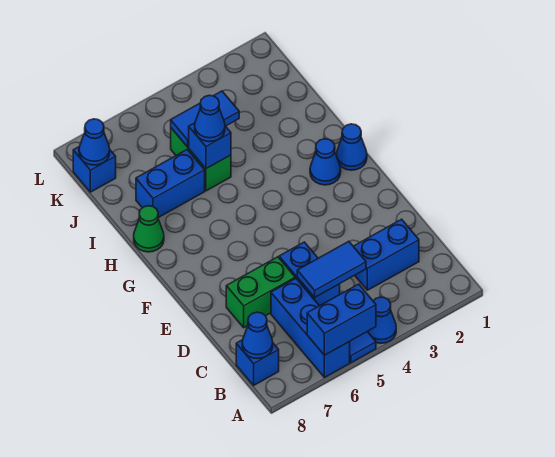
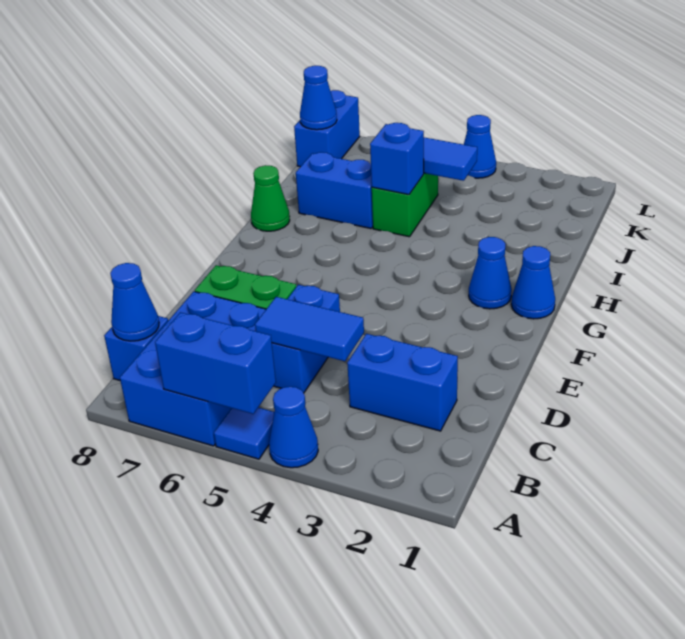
blue brick A6:C6 level 1 -> blue brick A6:C7 level 1
blue cone I5 level 3 -> blue cone L4 level 1
blue brick K8 level 1 -> blue brick K8:L8 level 1

